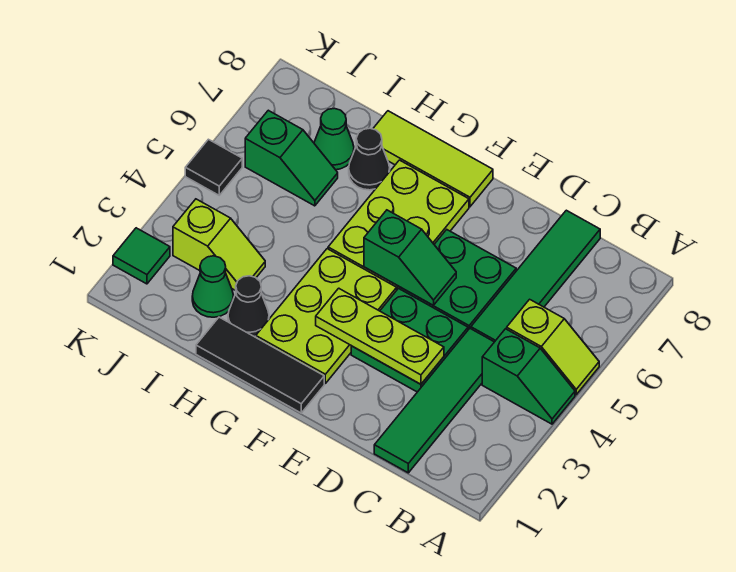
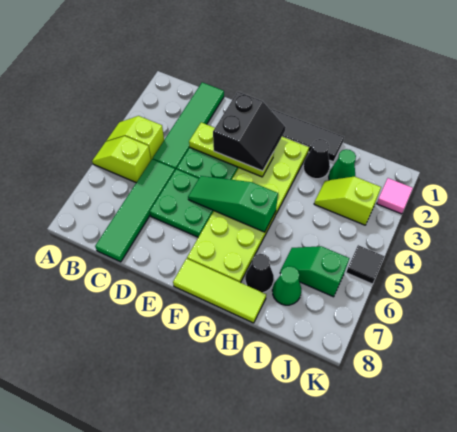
green slope A4:B4 level 1 top B -> lime slope A4:B4 level 1 top B
none -> black slope E2:F3 level 3 top E
green slope E5:F5 level 2 top F -> green slope E5:G5 level 2 top G
green tile K2 level 1 -> pink tile K2 level 1

